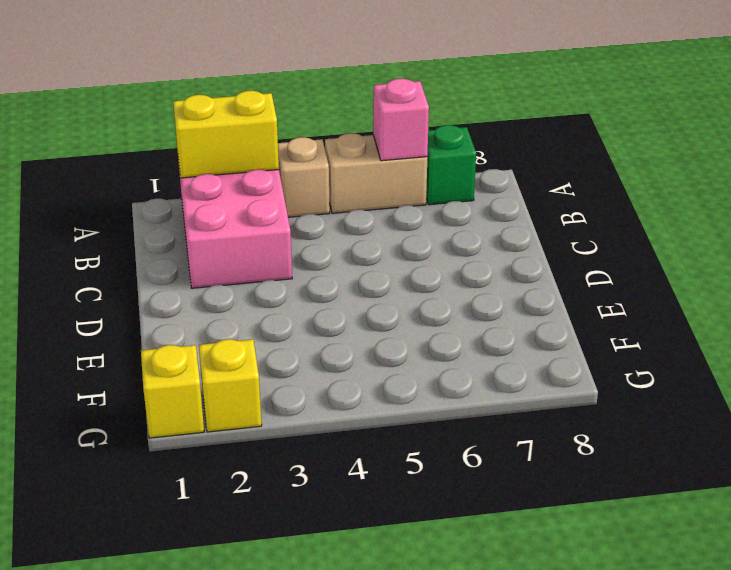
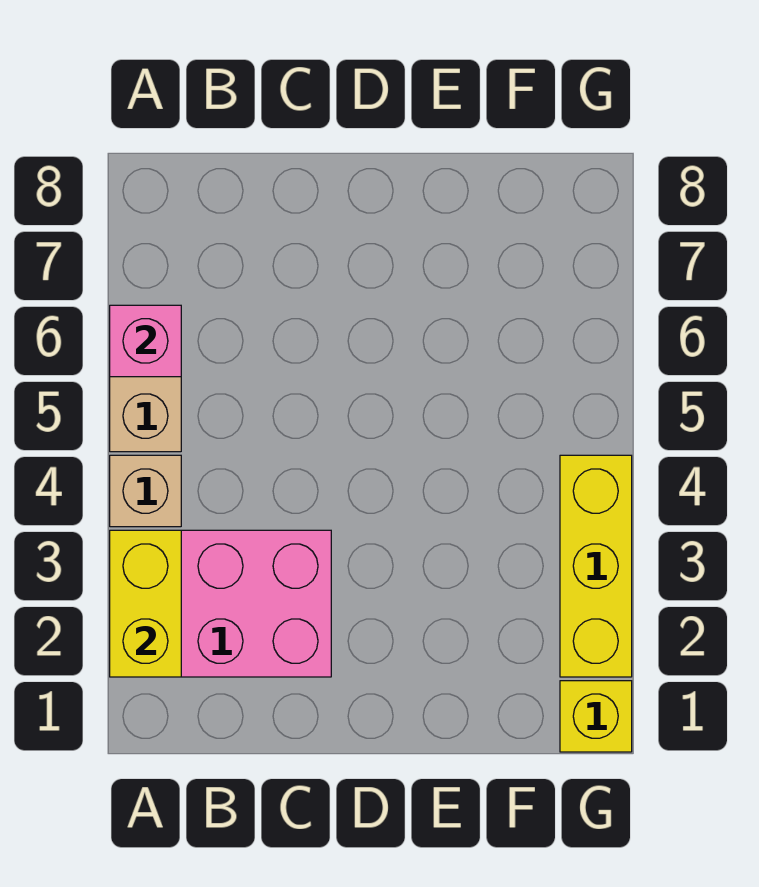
green brick A7 level 1 -> none
yellow brick G2 level 1 -> yellow brick G2:G4 level 1

